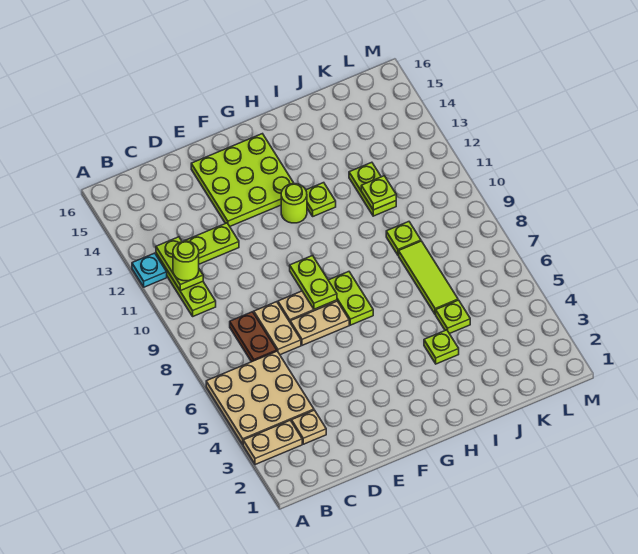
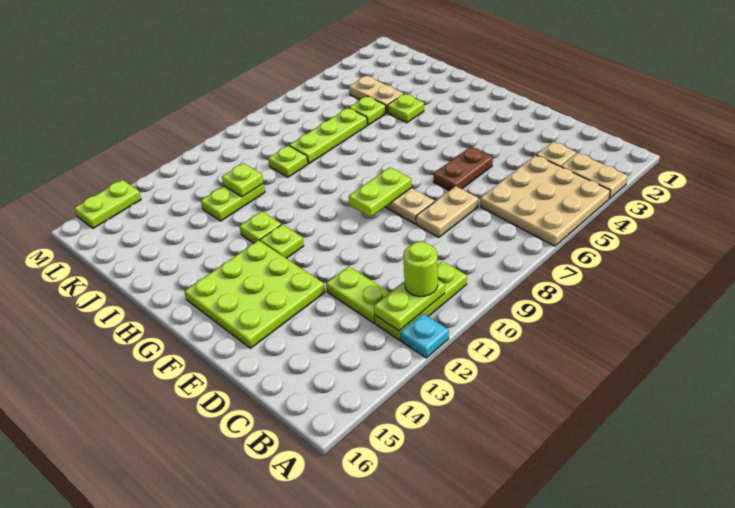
brown plate C7:C8 level 1 -> brown plate E5:E6 level 1
tan plate E7:F7 level 1 -> tan plate J4:K4 level 1
lime plate G7:G8 level 1 -> lime plate M14:M15 level 1
lime round brick G12 level 1 -> lime plate G12 level 1
lime tile J6:J8 level 1 -> lime plate J6:J8 level 1

